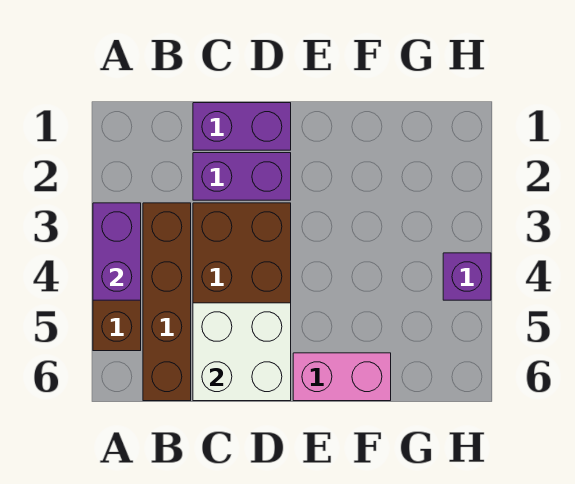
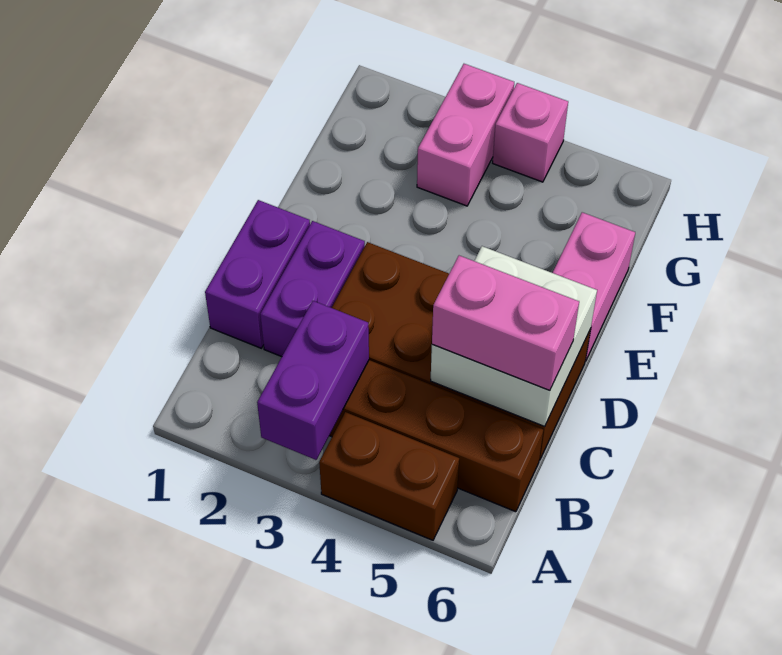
purple brick A3:A4 level 2 -> purple brick A3:B3 level 2
none -> pink brick C5:C6 level 3
none -> pink brick G3:H3 level 1
purple brick H4 level 1 -> pink brick H4 level 1

